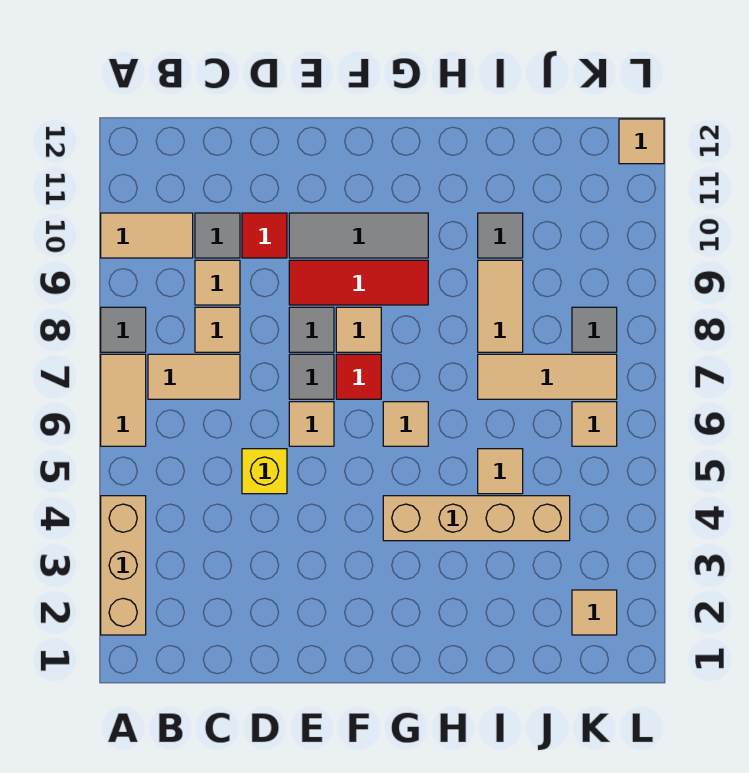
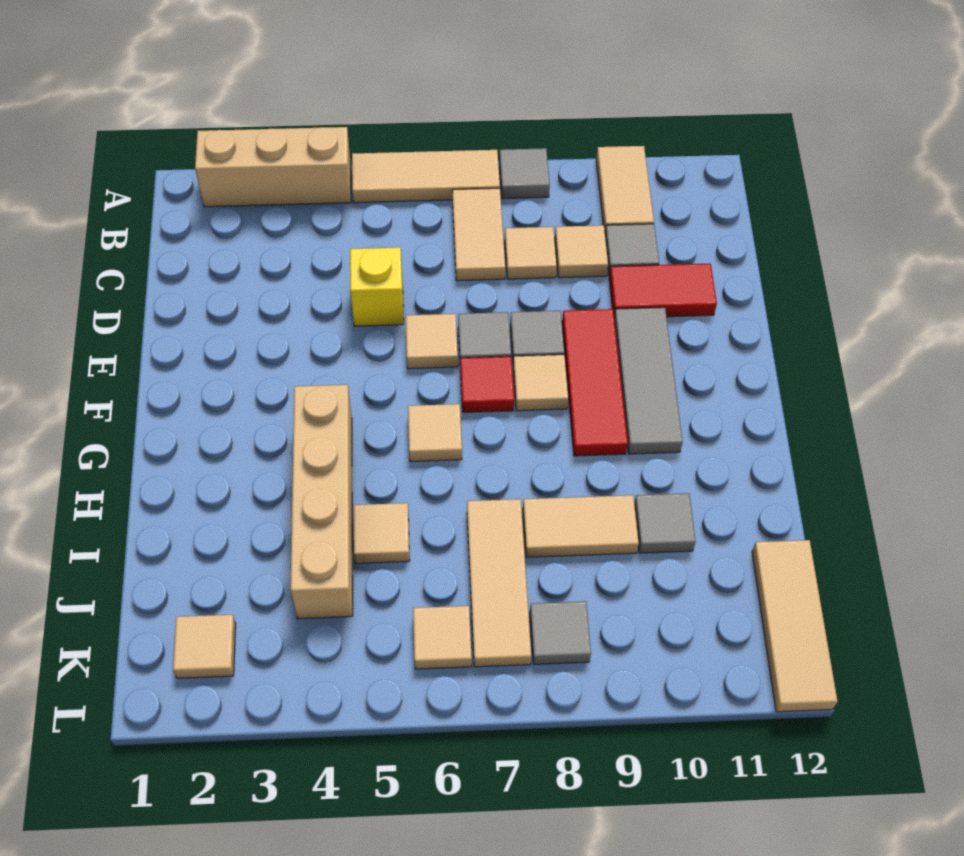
tan tile A6:A7 level 1 -> tan tile A5:A7 level 1
red tile D10 level 1 -> red tile D10:D11 level 1
tan tile L12 level 1 -> tan tile J12:L12 level 1

